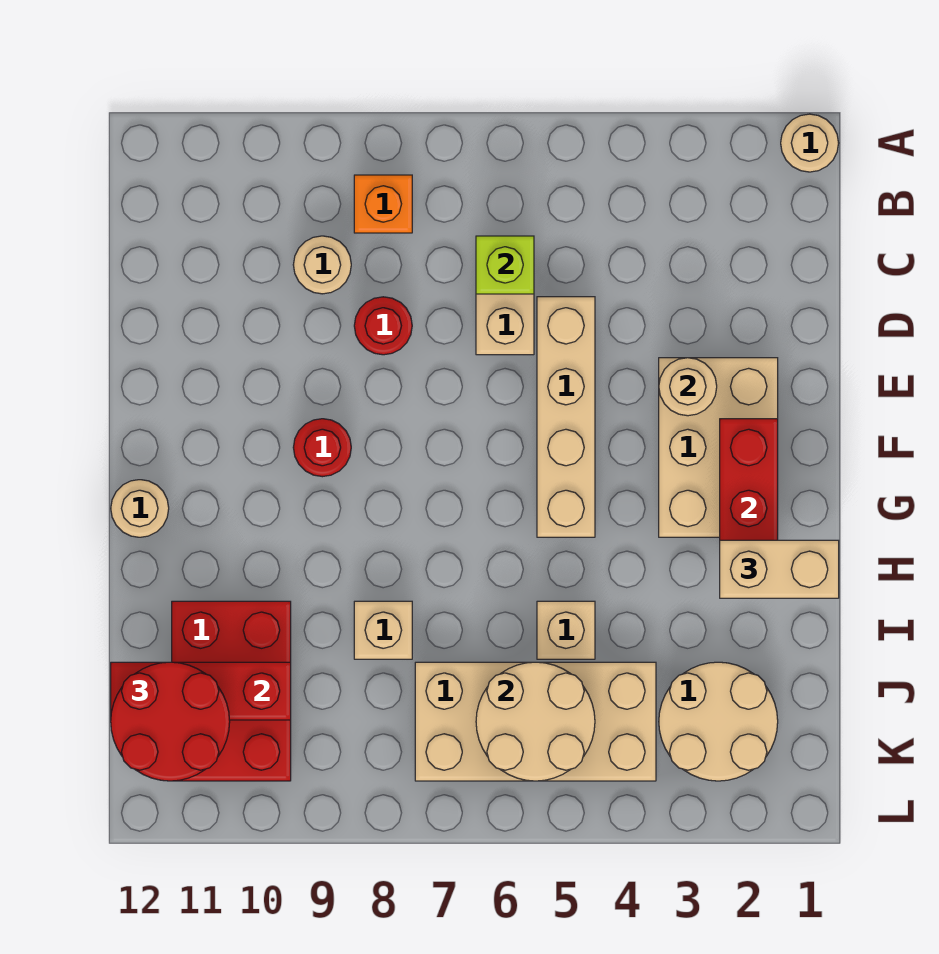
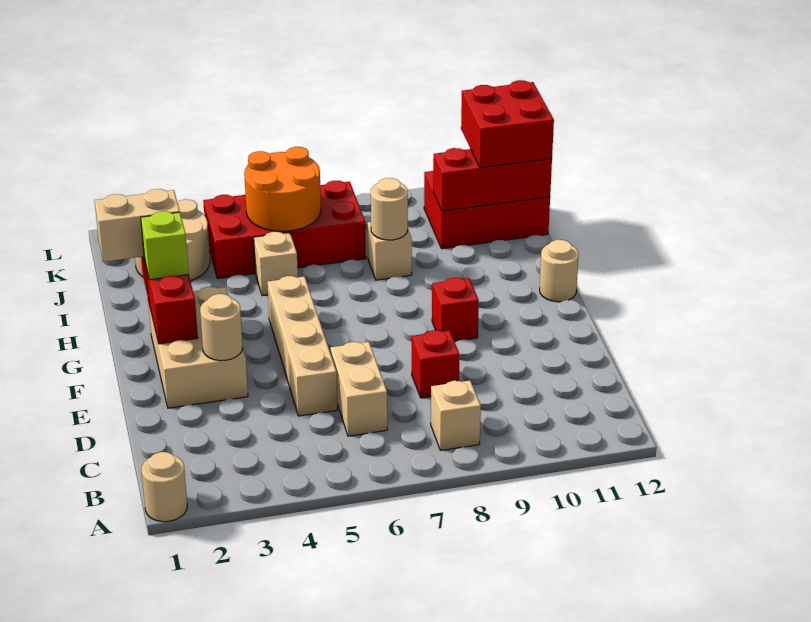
orange brick B8 level 1 -> tan brick B8 level 1
lime brick C6 level 2 -> lime brick G2 level 3
tan round brick C9 level 1 -> tan round brick I8 level 2
red round brick D8 level 1 -> red brick D8 level 1
red round brick F9 level 1 -> red brick F9 level 1
red brick I10:K11 level 1 -> red brick J10:K12 level 1
tan brick J4:K7 level 1 -> red brick J4:K7 level 1
tan round brick J5:K6 level 2 -> orange round brick J5:K6 level 2
red round brick J11:K12 level 3 -> red brick J11:K12 level 3

